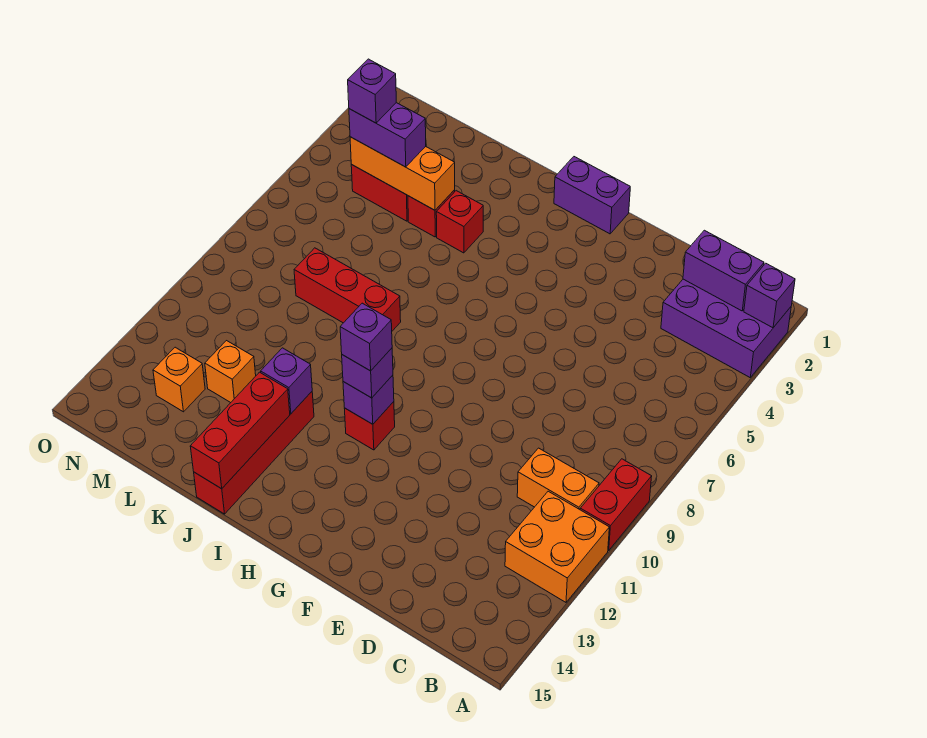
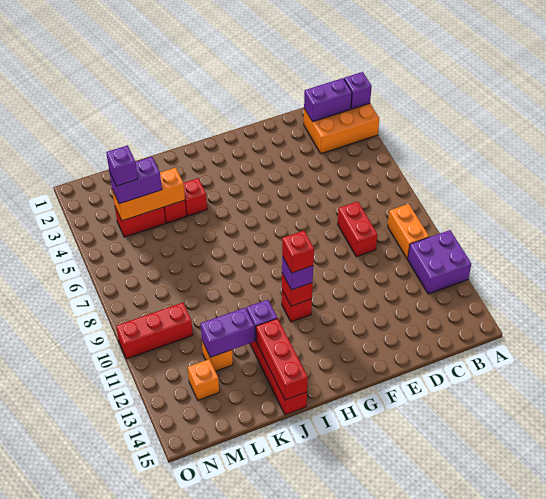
purple brick A2:C3 level 1 -> orange brick A2:C3 level 1
red brick A9:A10 level 1 -> red brick D8:D9 level 1
orange brick A11:B12 level 1 -> purple brick A11:B12 level 1
orange brick B10:C10 level 1 -> orange brick B9:B10 level 1
purple brick G1:H1 level 1 -> purple brick K12:L12 level 2
purple brick H11 level 2 -> red brick H11 level 2
purple brick H11 level 4 -> red brick H11 level 4
red brick J8:L8 level 1 -> red brick M10:O10 level 1

